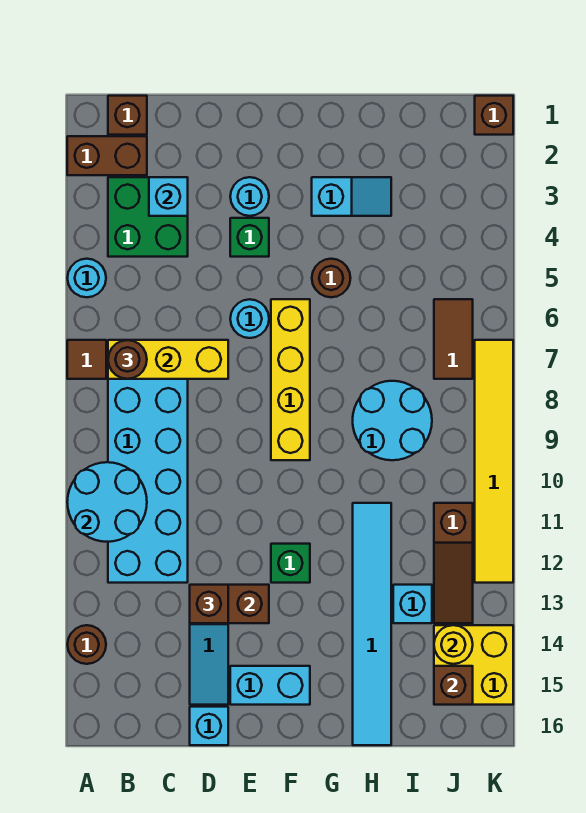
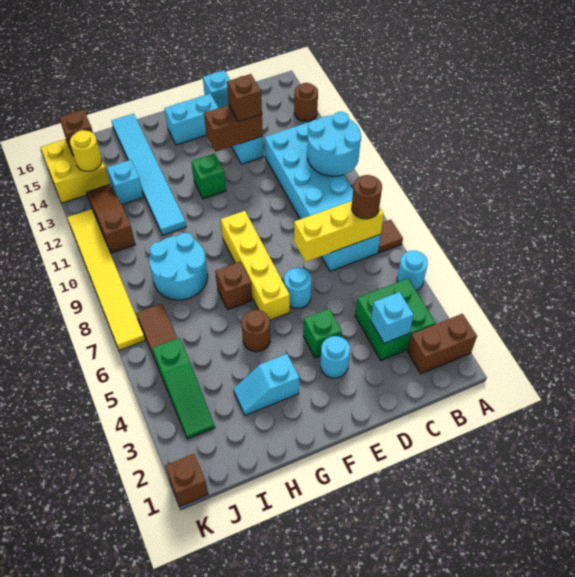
brown brick B1 level 1 -> brown brick G7 level 1
none -> green slope J3:J5 level 1 top 5

